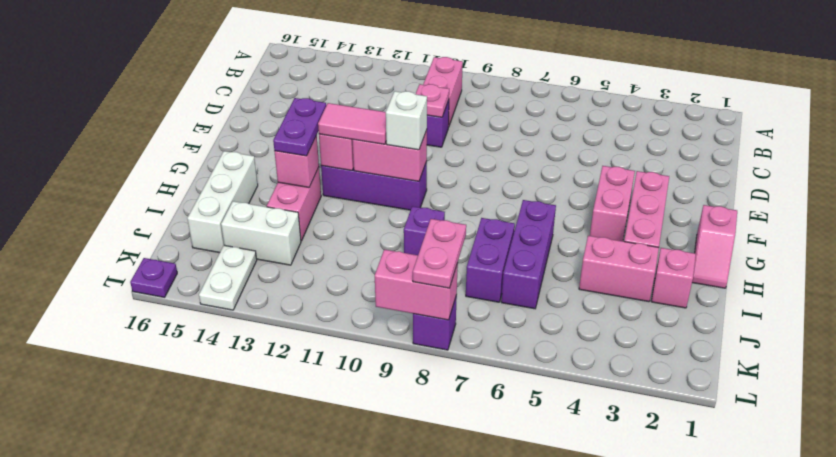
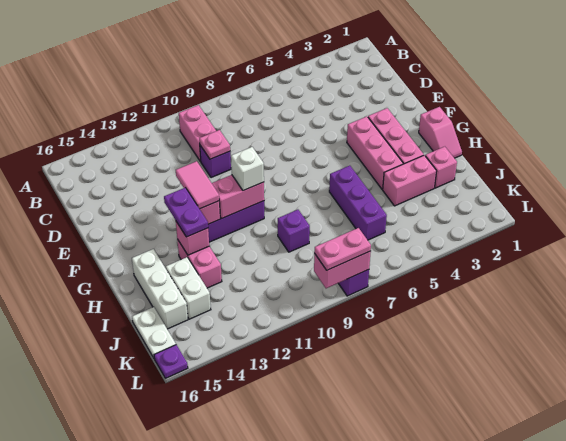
pink brick F4:G4 level 1 -> pink brick F4:H4 level 1
pink tile G11:G12 level 3 -> pink tile F12:G12 level 3
purple brick I7:J7 level 1 -> none
white brick J13:J14 level 1 -> white brick I14:J14 level 1
pink plate K8:L8 level 3 -> pink plate L8:L9 level 3
white plate K14:L14 level 1 -> white plate J16:K16 level 1

